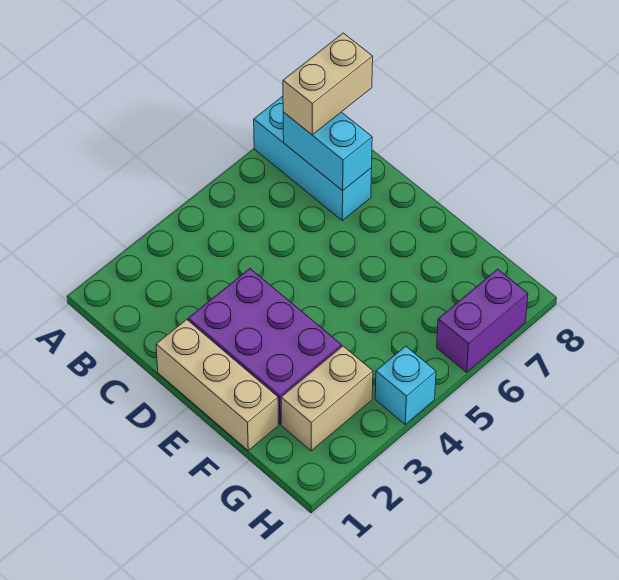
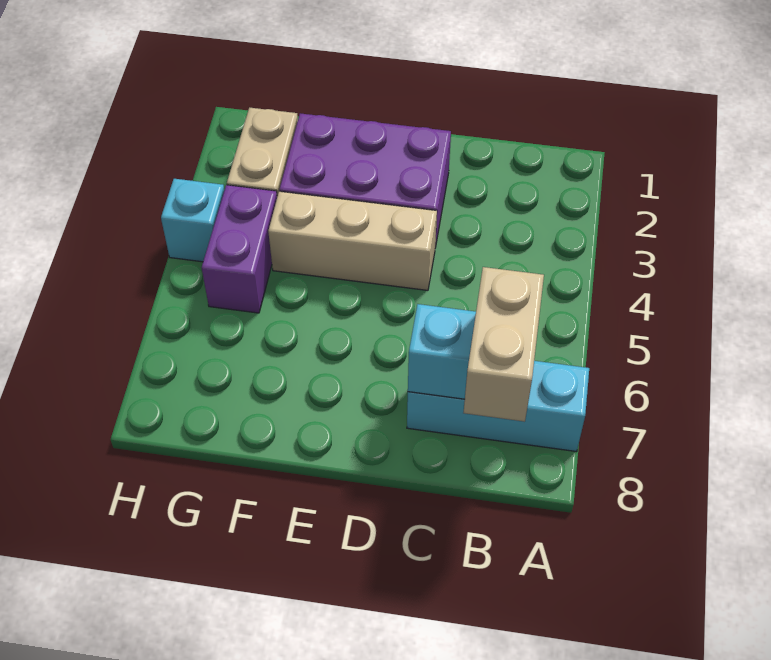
tan brick D1:F1 level 1 -> tan brick D4:F4 level 1
purple brick H6:H7 level 1 -> purple brick G4:G5 level 1

